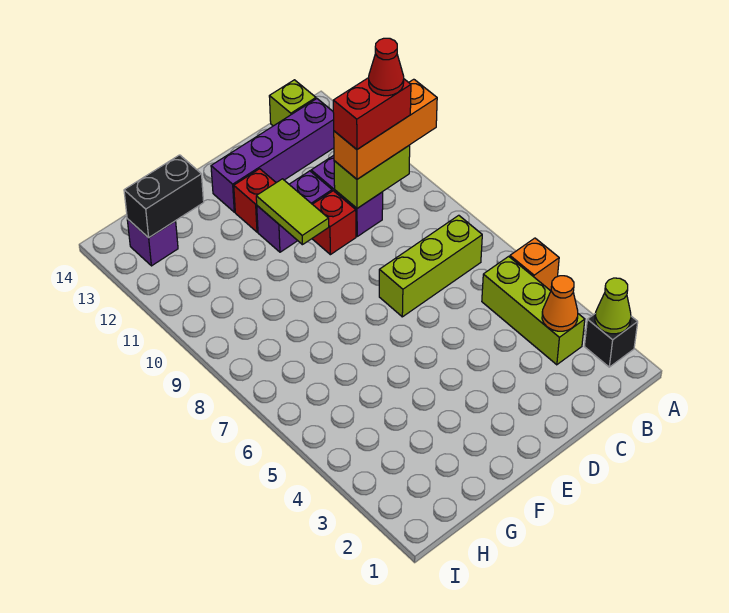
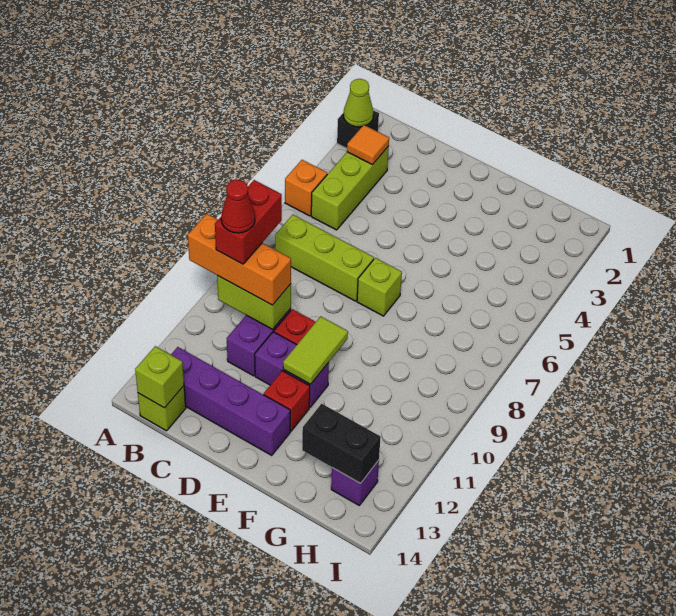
orange cone B3 level 2 -> orange tile B3 level 2
red brick B10:C10 level 4 -> red brick B9:B10 level 4
none -> lime brick B14 level 2
none -> lime brick E7 level 1

